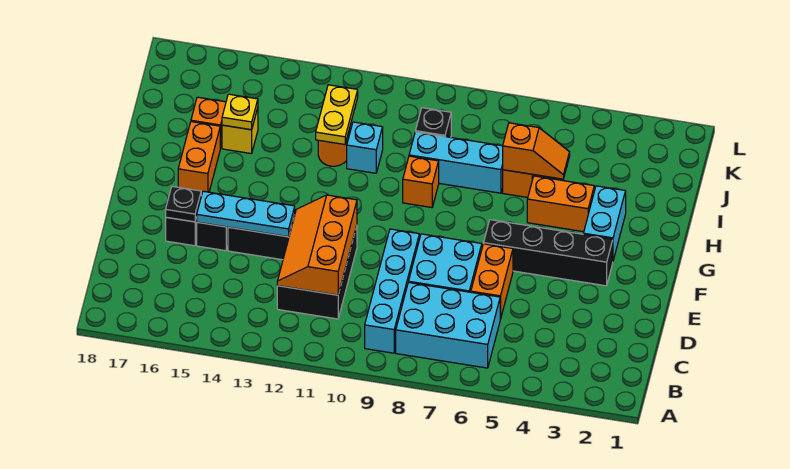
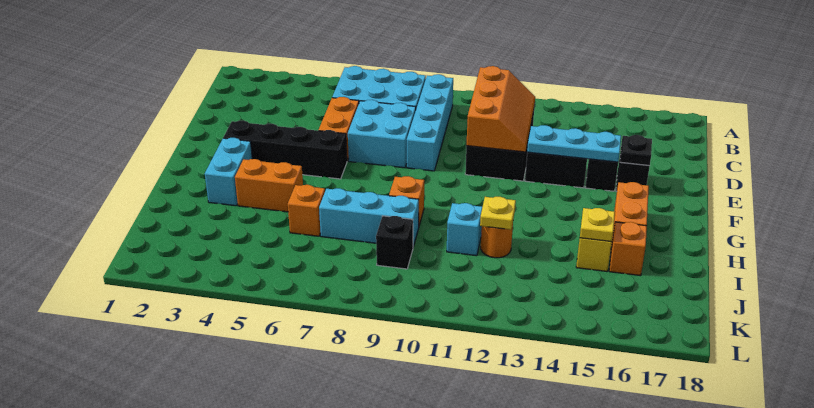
orange slope I5:I6 level 2 top 6 -> none
yellow plate I12:J12 level 2 -> yellow plate I12 level 2

